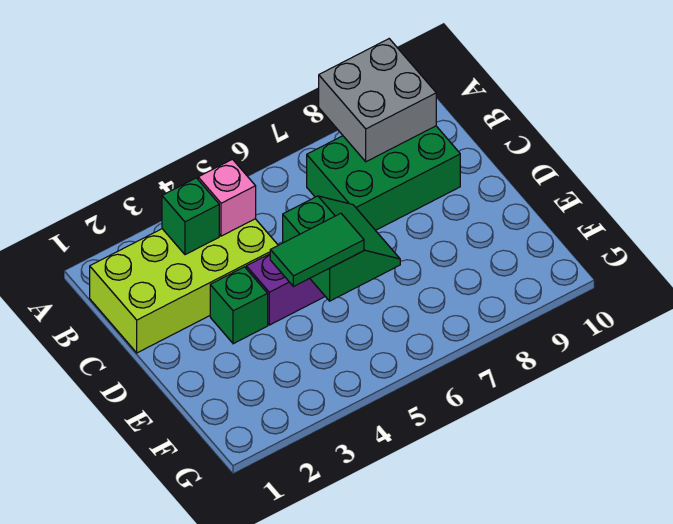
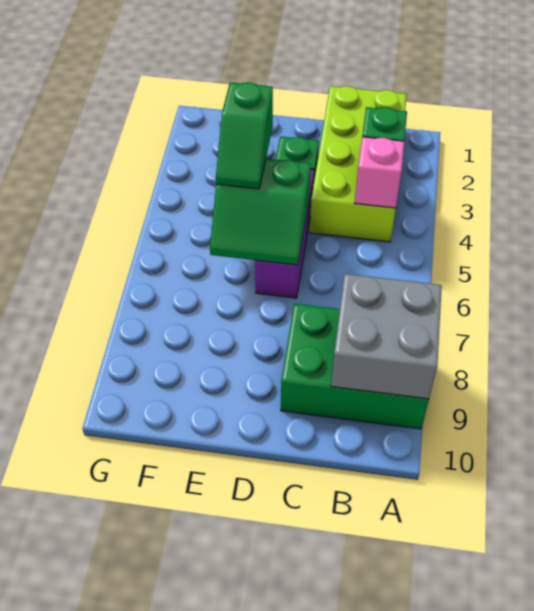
green brick B7:C9 level 1 -> green brick A8:C9 level 1
green tile E4:E5 level 3 -> green slope E4:E5 level 3 top 4

